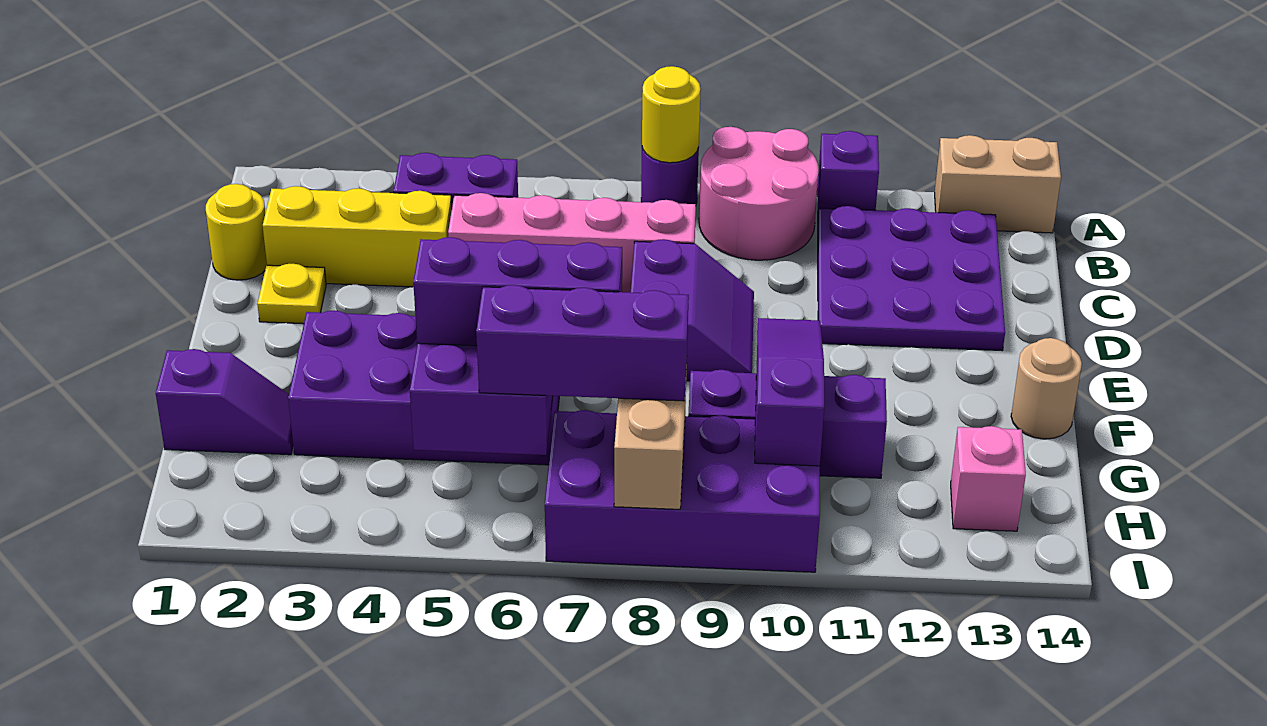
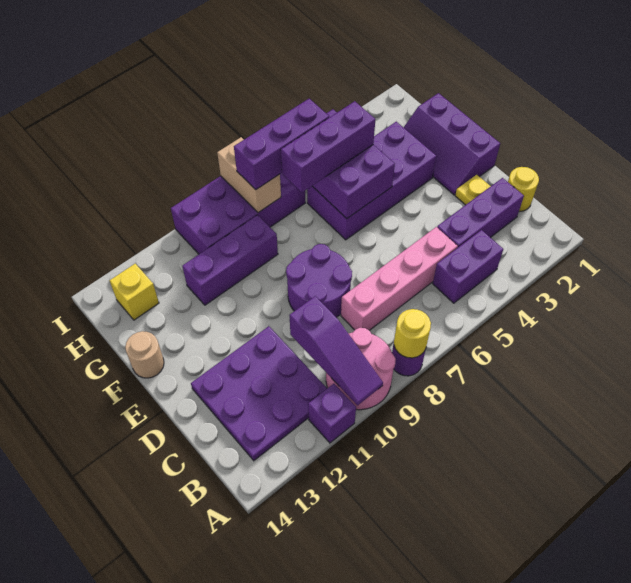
tan brick A13:A14 level 1 -> none
yellow brick C2:C4 level 1 -> purple brick C2:C4 level 1
purple slope D8:E9 level 1 top 8 -> purple round brick D8:E9 level 1
purple slope F10:H10 level 2 top H -> purple slope A10:C10 level 2 top C
purple slope G1:G2 level 1 top 1 -> purple slope E1:G2 level 1 top 1
pink brick H13 level 1 -> yellow brick H13 level 1

